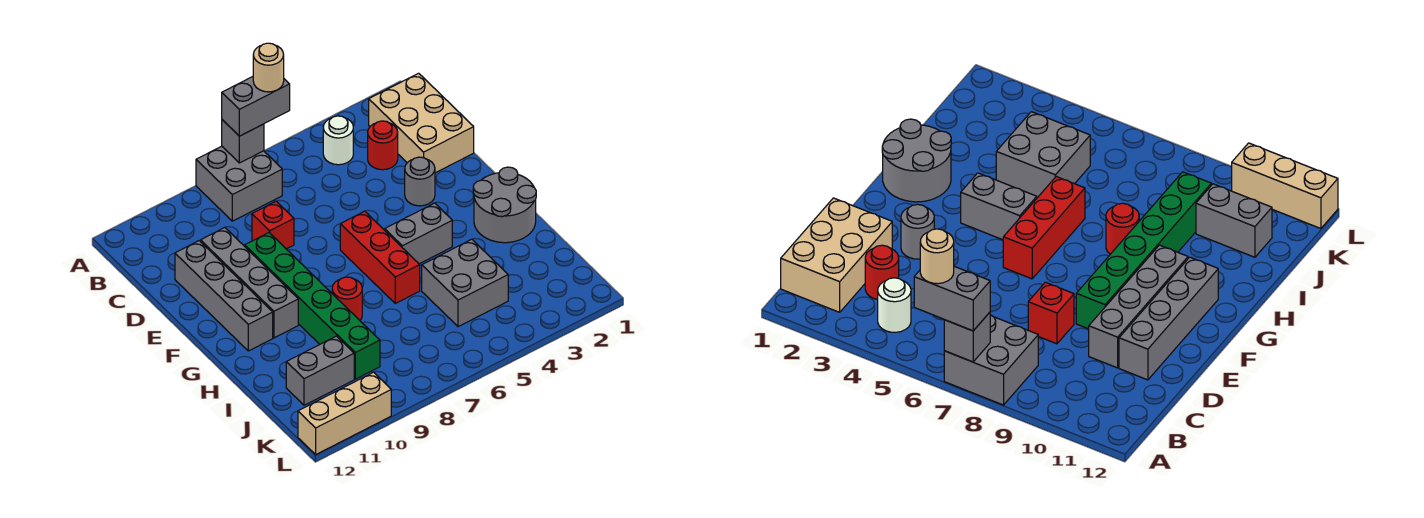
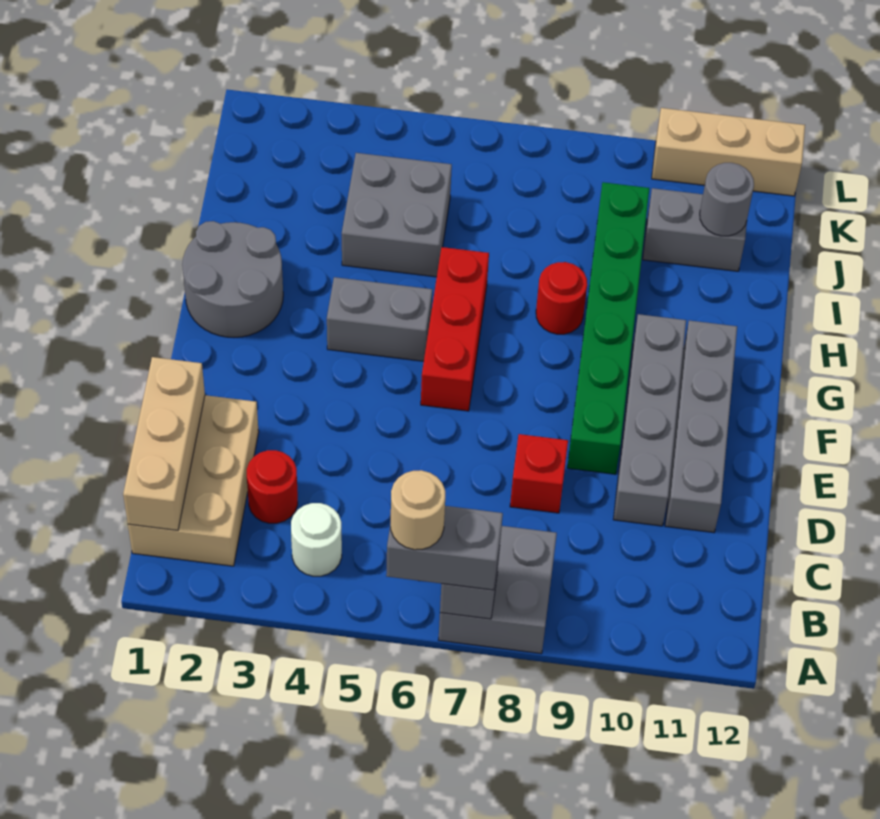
none -> tan brick B1:D1 level 2
grey round brick E3 level 1 -> grey round brick J11 level 2

